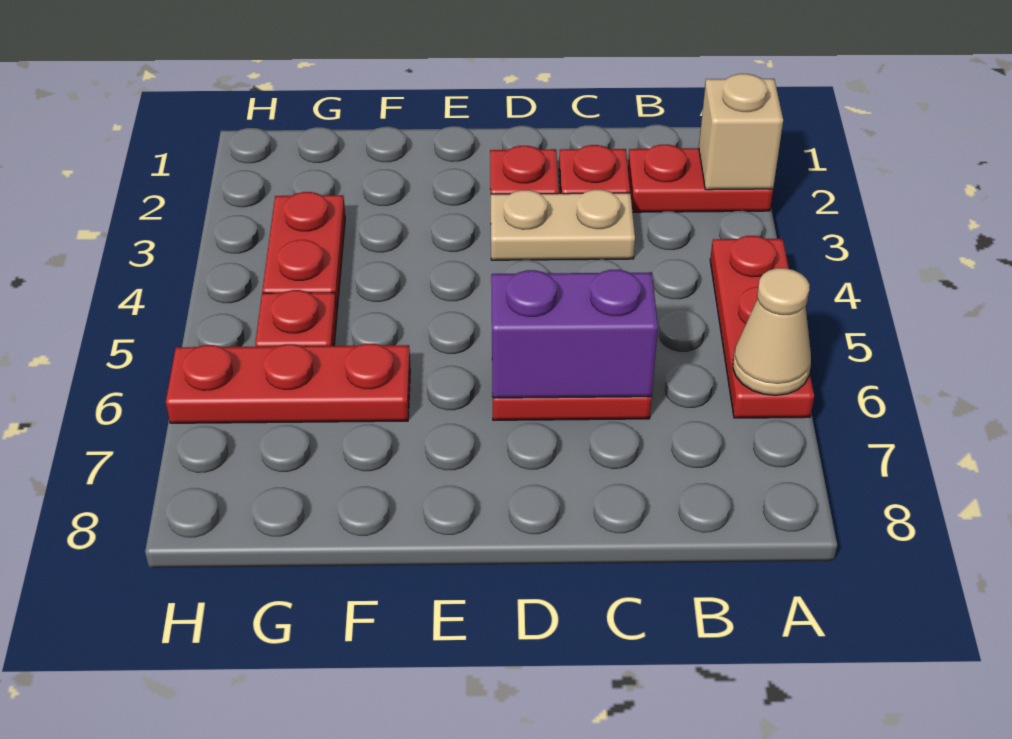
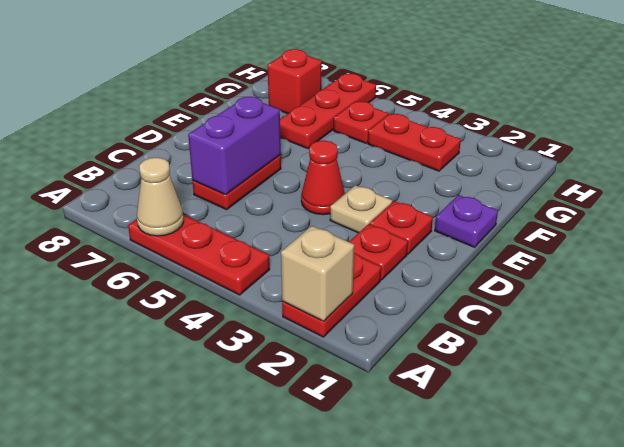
tan plate C3:D3 level 1 -> tan plate D3 level 1
none -> red cone D4 level 1
none -> purple plate E1 level 1
none -> red brick G7 level 1

